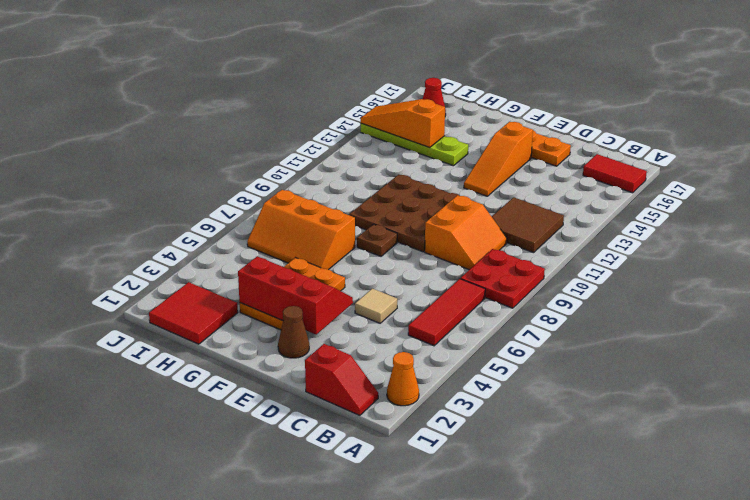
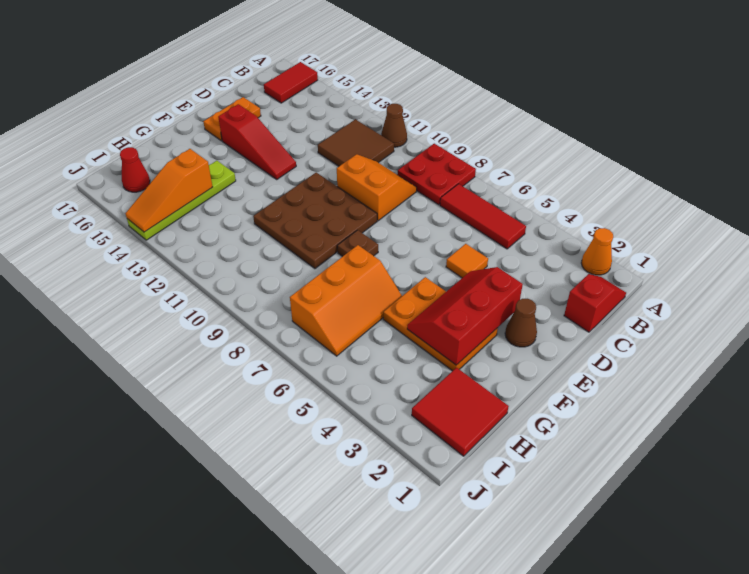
none -> brown cone A11 level 1
tan tile D5 level 1 -> orange tile D5 level 1
orange slope E13:E15 level 1 top 15 -> red slope E13:E15 level 1 top 15

